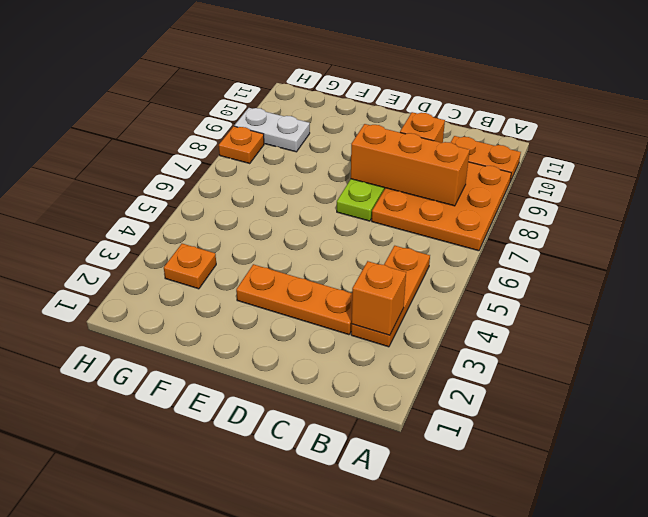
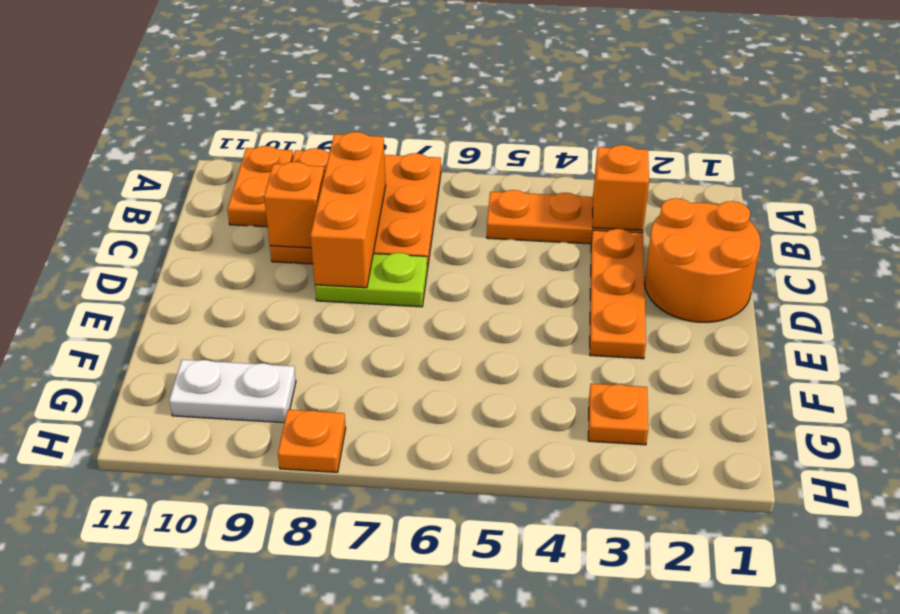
none -> orange round brick C1:D2 level 1
white plate G9:H9 level 1 -> white plate G9:G10 level 1

